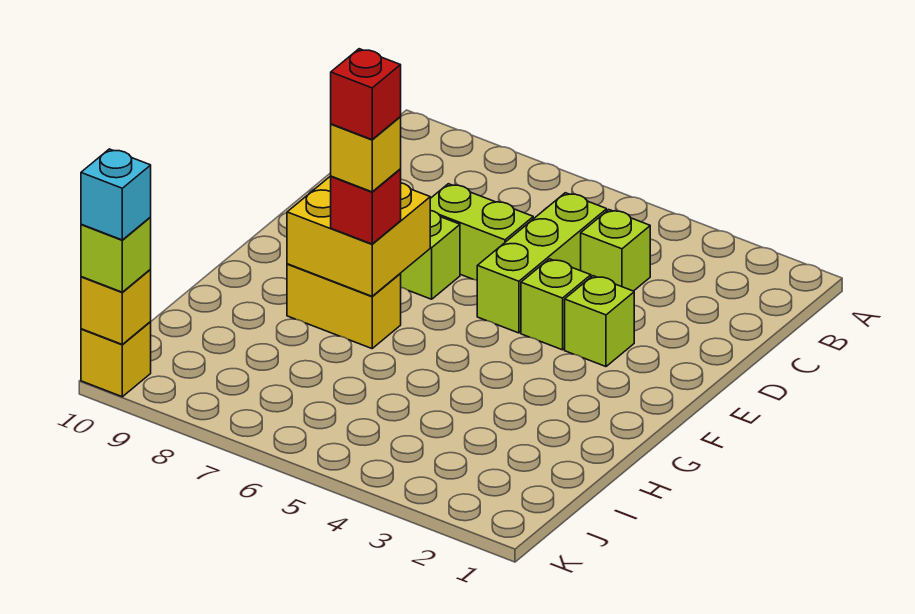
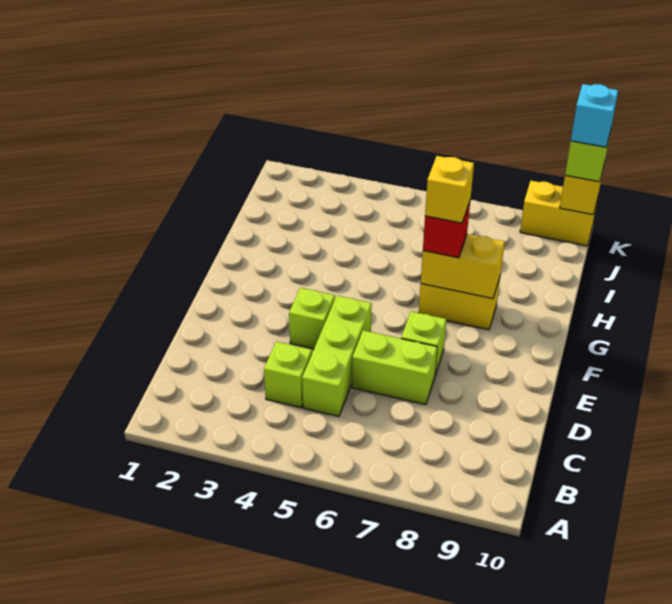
lime brick E3 level 1 -> none
yellow brick F7:G8 level 2 -> yellow brick G7:G8 level 2
red brick G7 level 5 -> none
yellow brick K10 level 1 -> yellow brick K9:K10 level 1

